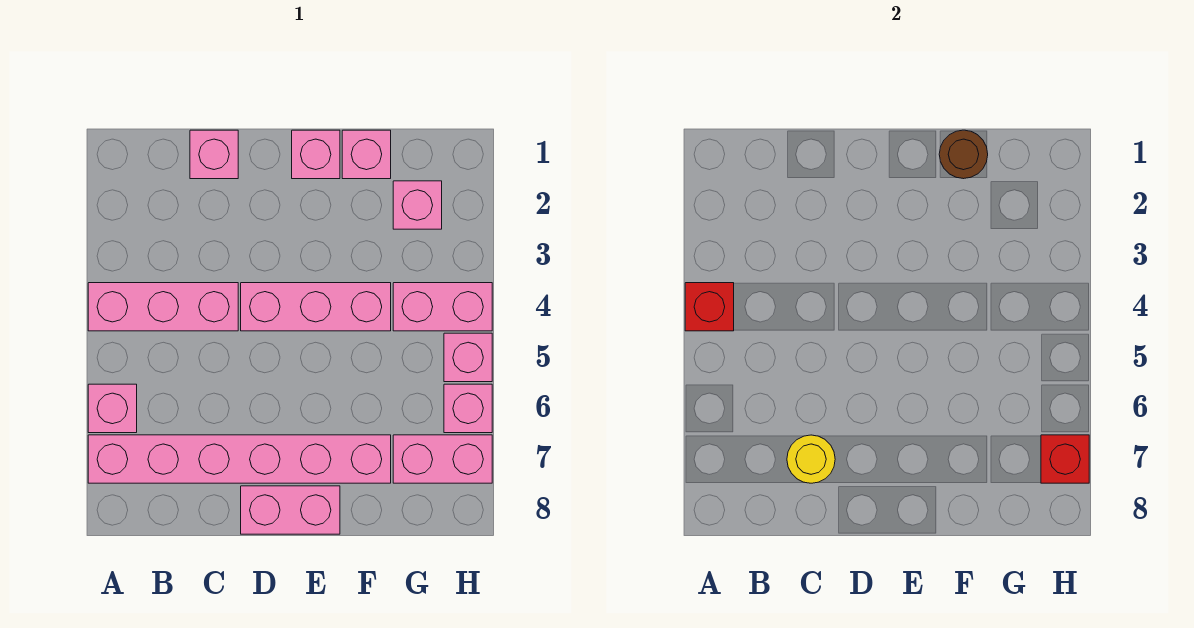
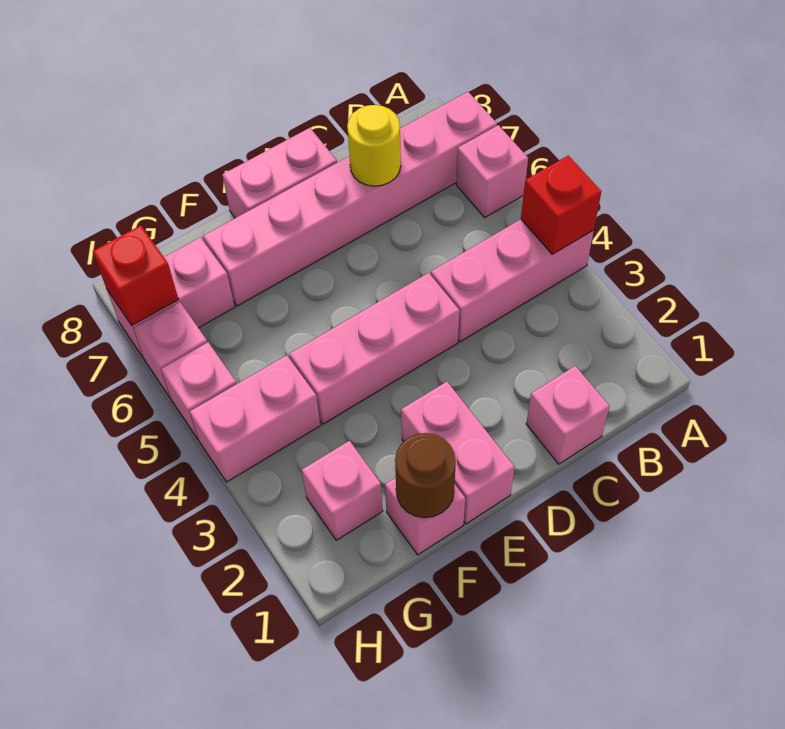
pink brick E1 level 1 -> pink brick E1:E2 level 1

